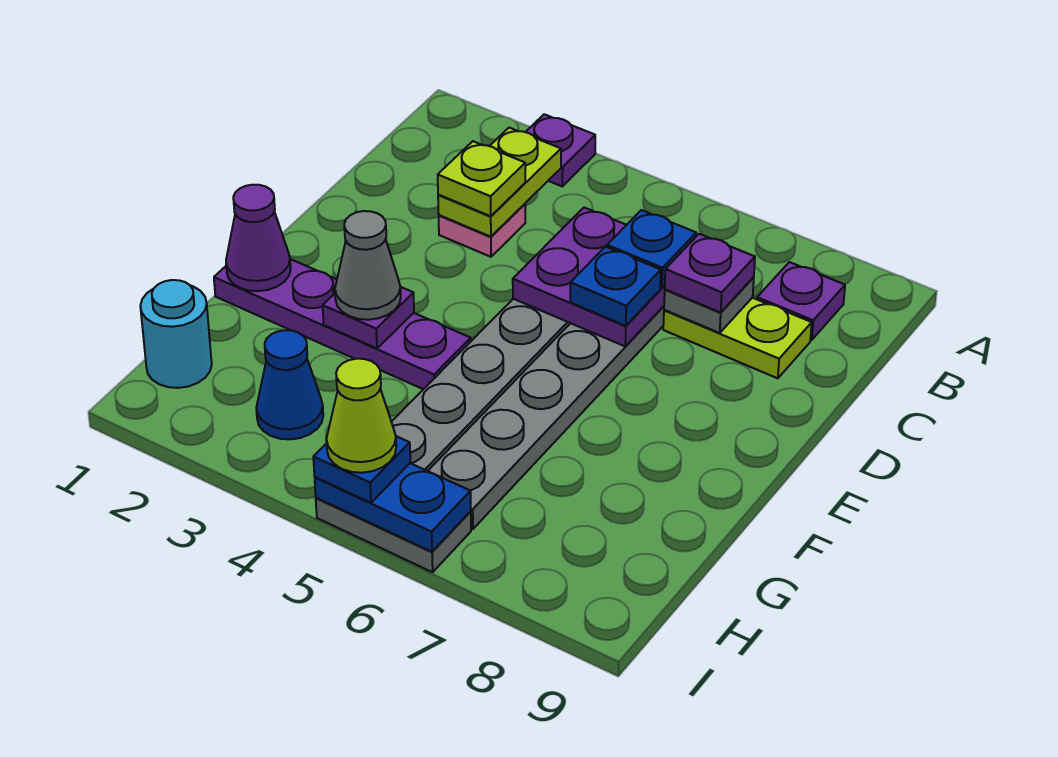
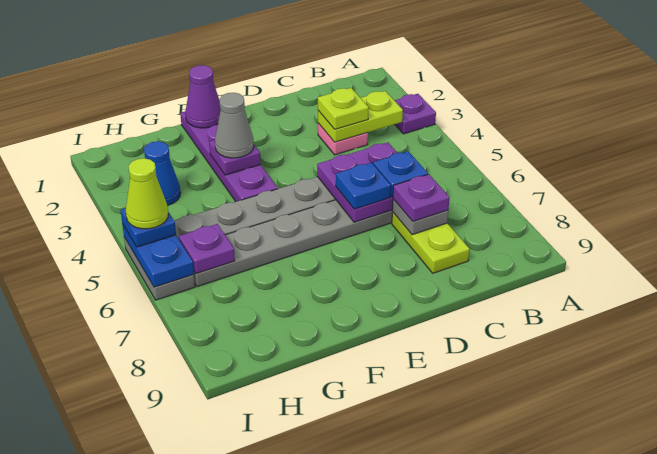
purple plate B8 level 1 -> purple plate H6 level 2
cyan round brick H1 level 1 -> none

